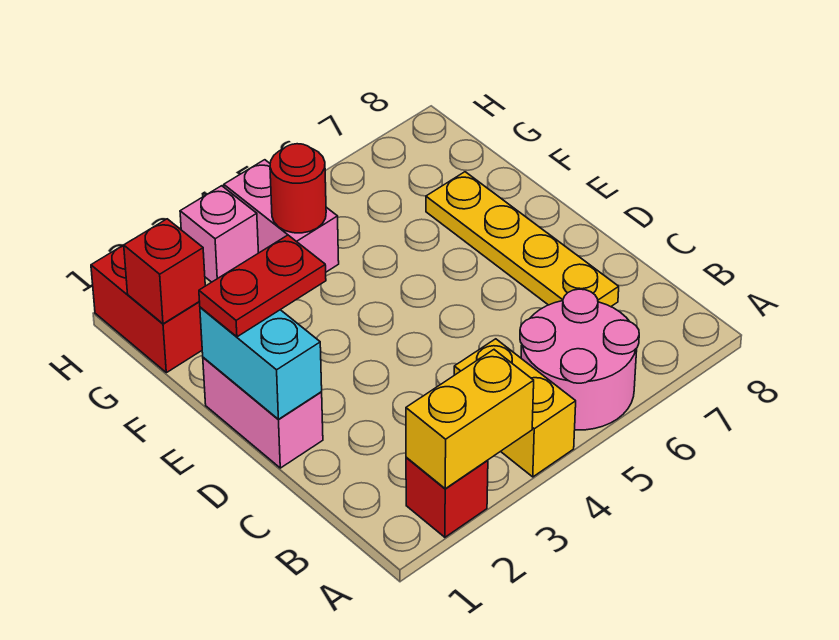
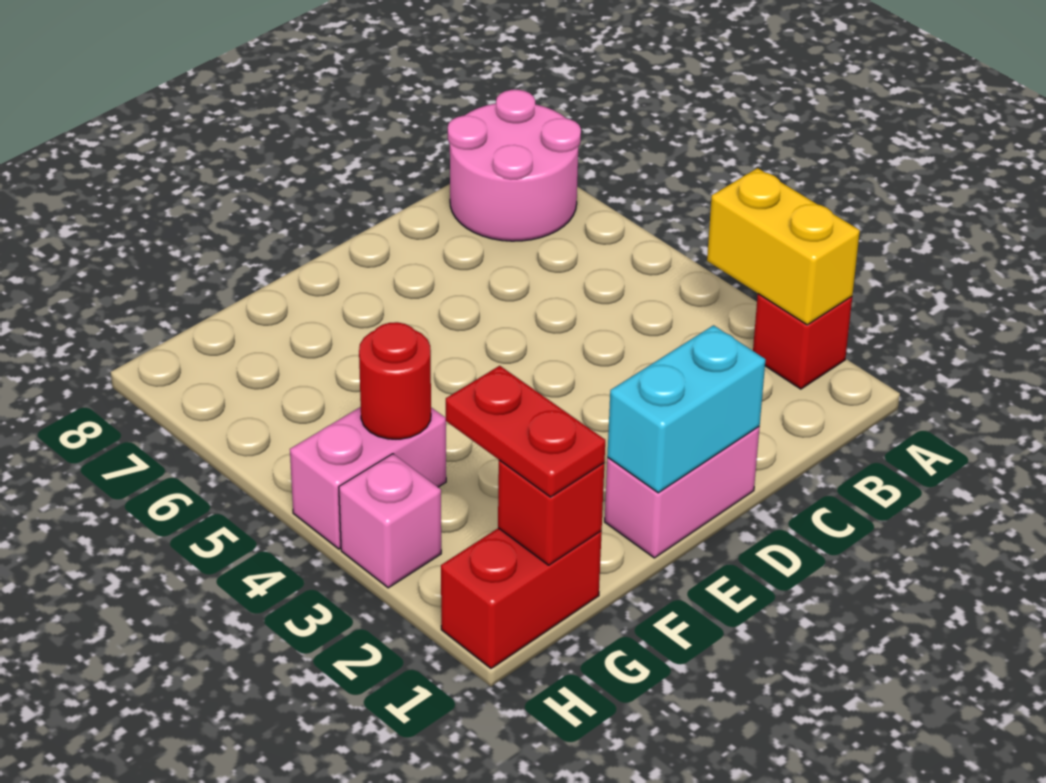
yellow brick A4:B4 level 1 -> none
pink round brick A5:B6 level 1 -> pink round brick A7:B8 level 1
yellow plate C7:F7 level 1 -> none
red plate E1:E2 level 3 -> red plate G1:G2 level 3

